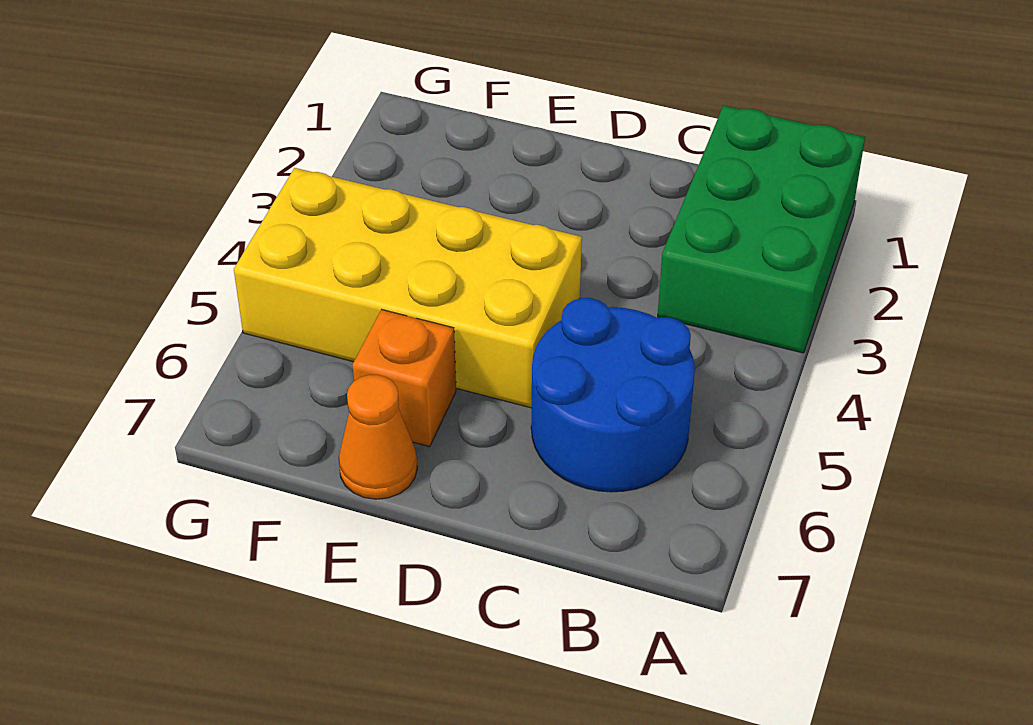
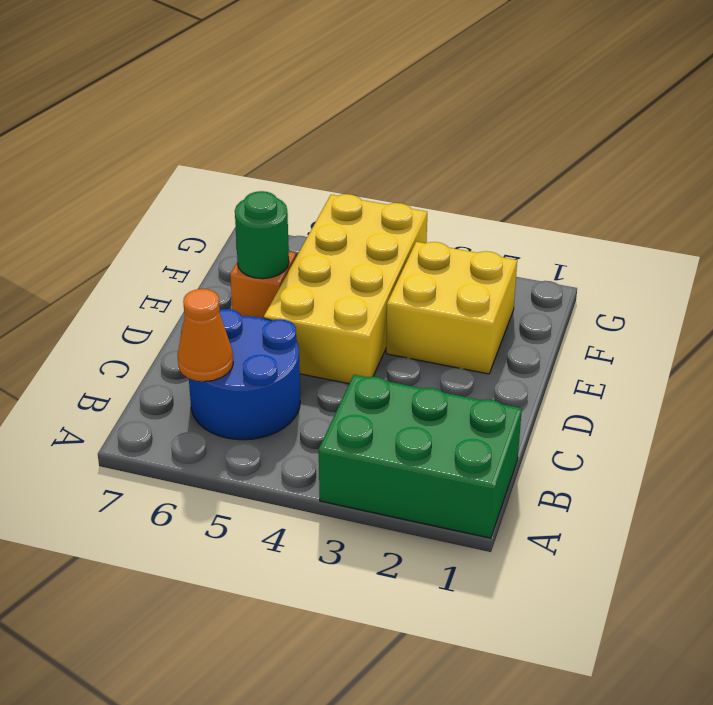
none -> yellow brick E2:F3 level 1
none -> green round brick E6 level 2
orange cone E7 level 1 -> orange cone B6 level 2

